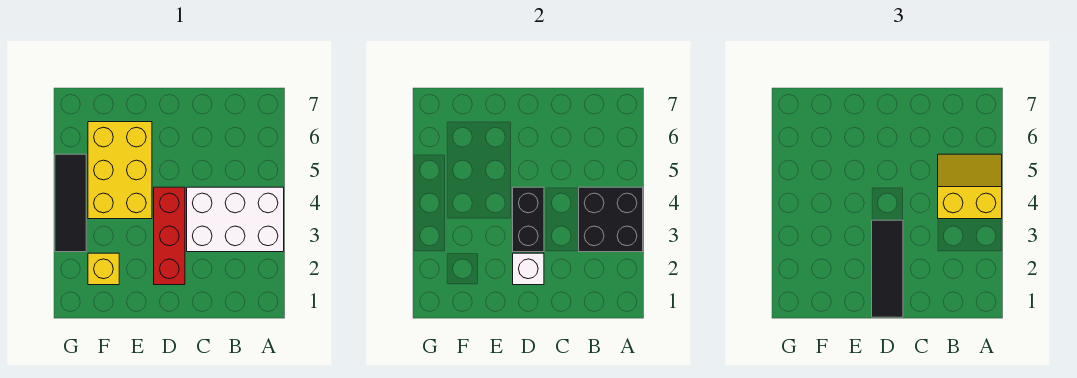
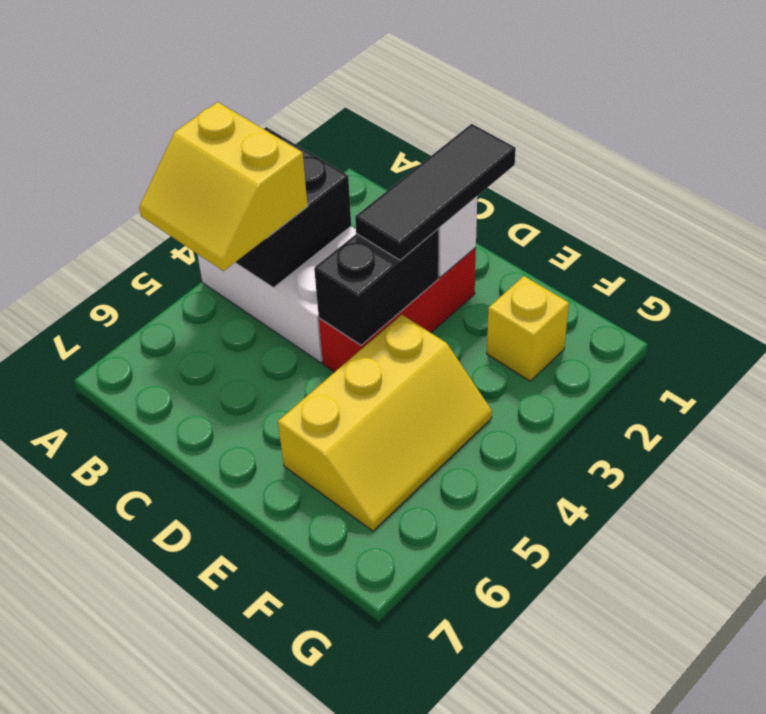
yellow brick E4:F6 level 1 -> yellow slope E4:F6 level 1 top E
black tile G3:G5 level 1 -> none

